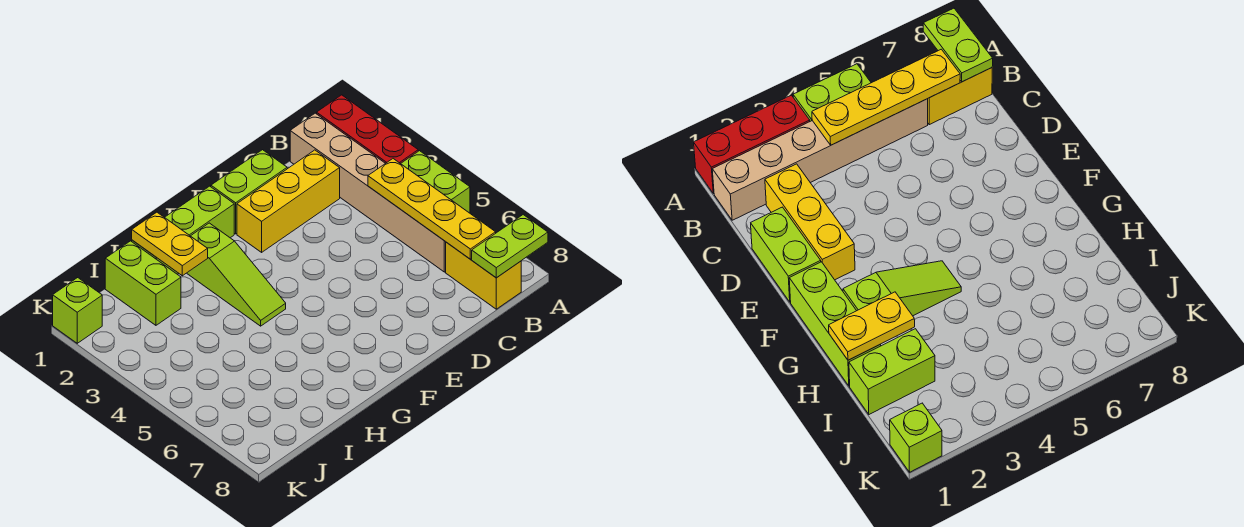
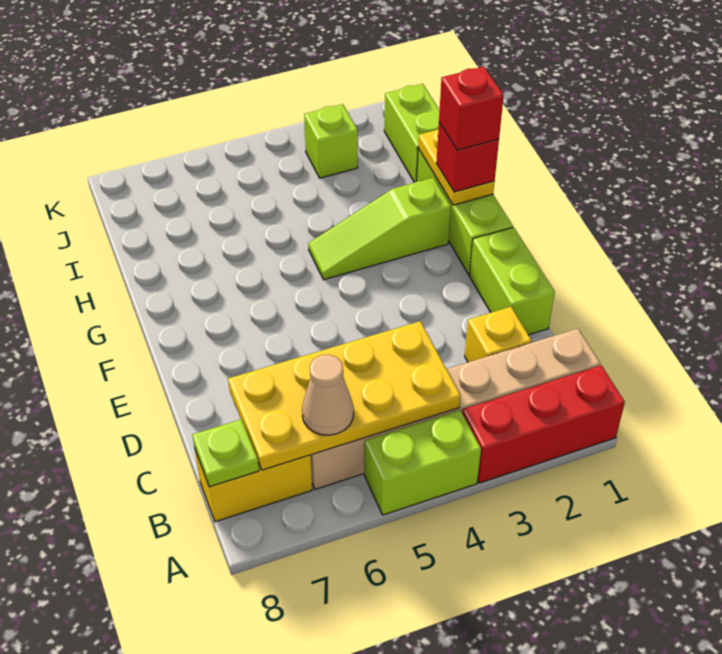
lime plate A8:B8 level 2 -> lime plate B8 level 2
yellow plate B4:B7 level 2 -> yellow plate B4:C7 level 2
none -> tan cone B6 level 3
yellow brick C2:E2 level 1 -> yellow brick C2 level 1
none -> red brick G1 level 3
none -> red brick G1 level 4
yellow plate H1:H2 level 2 -> yellow plate G1:H1 level 2
lime brick I1:I2 level 1 -> lime brick I1:J1 level 1
lime brick K1 level 1 -> lime brick J3 level 1

